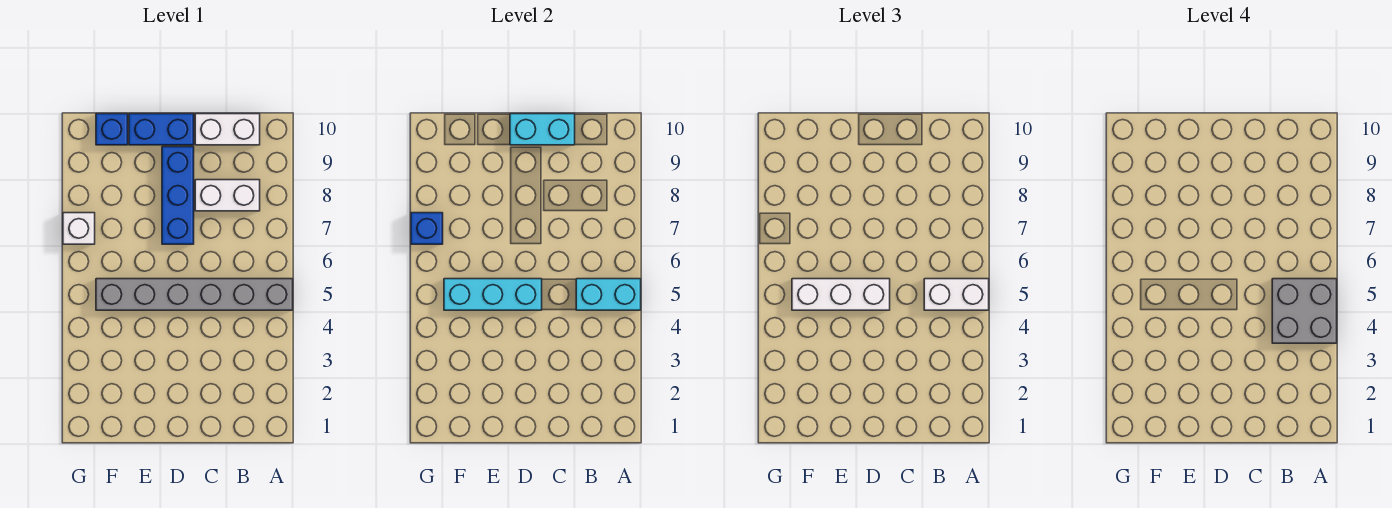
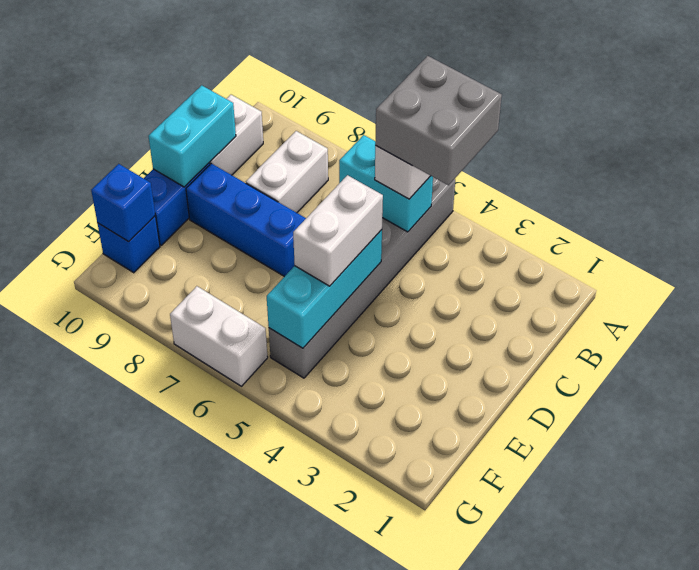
cyan brick A5:B5 level 2 -> cyan brick B5:B6 level 2
white brick D5:F5 level 3 -> white brick D5:E5 level 3
white brick G7 level 1 -> white brick G6:G7 level 1
blue brick G7 level 2 -> blue brick F10 level 2

